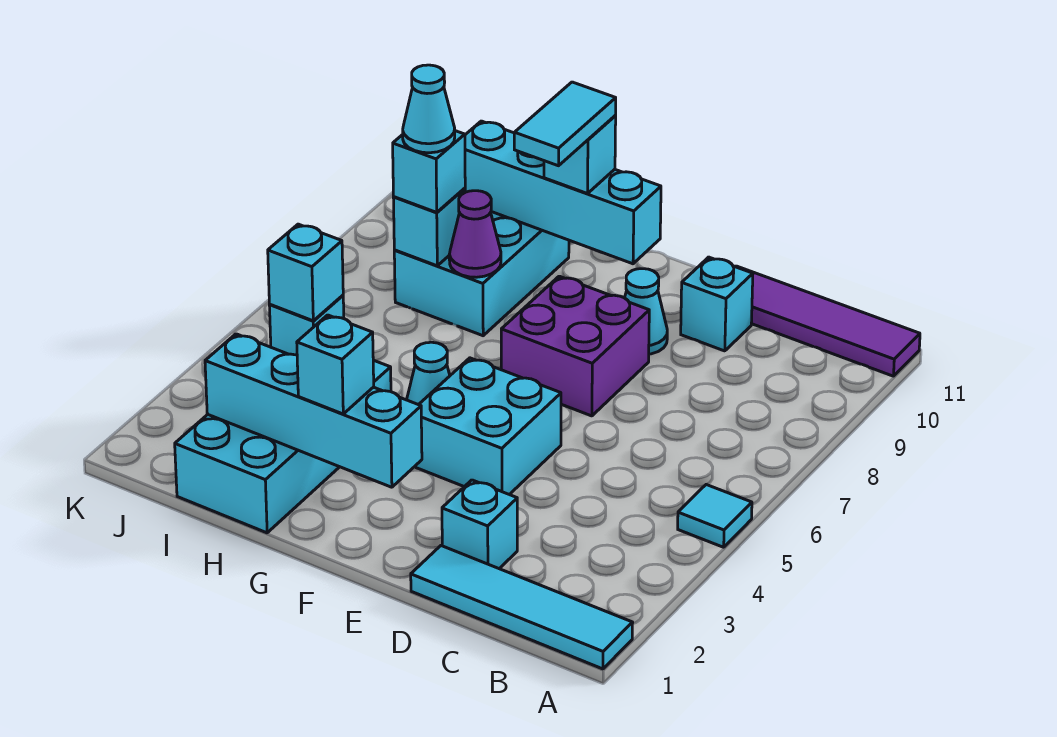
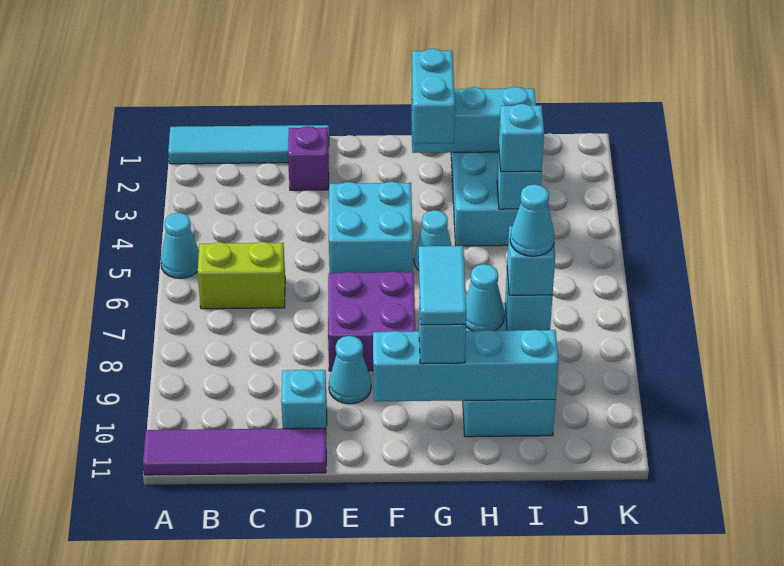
cyan tile A5 level 1 -> cyan cone A5 level 1
none -> lime brick B6:C6 level 1
cyan brick D2 level 1 -> purple brick D2 level 1
cyan brick F2:I2 level 2 -> cyan brick G2:I2 level 2
cyan brick G2 level 3 -> cyan brick G2:G3 level 3
purple cone H8 level 2 -> cyan cone H8 level 2

